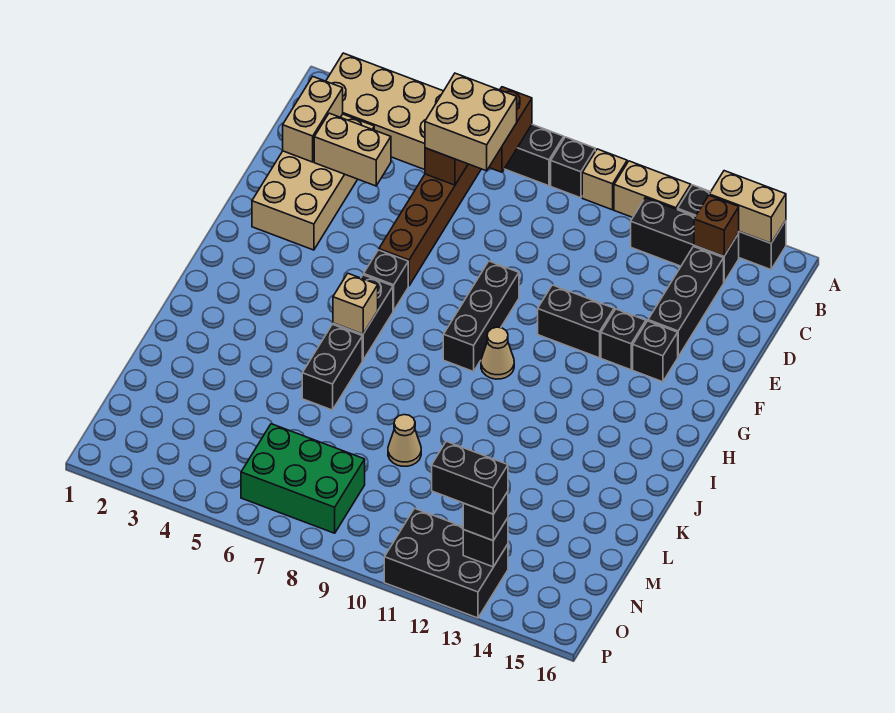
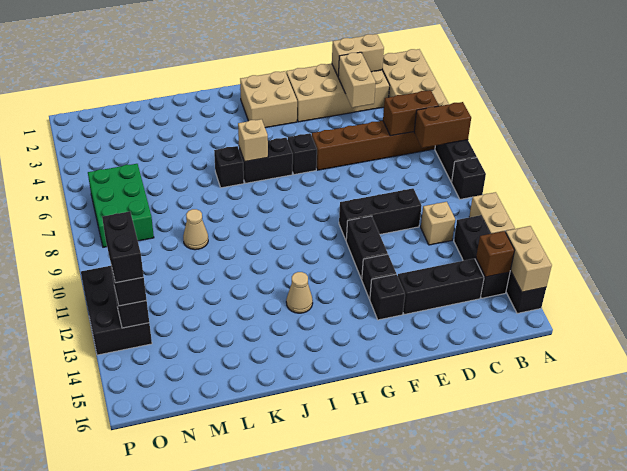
tan brick A10 level 1 -> tan brick C11 level 1
tan brick B6:C7 level 3 -> tan brick G2:H3 level 1
black brick F9:H9 level 1 -> black brick D10:F10 level 1
tan cone H10 level 1 -> tan cone I13 level 1
black brick J6:K6 level 1 -> black brick J6 level 1

